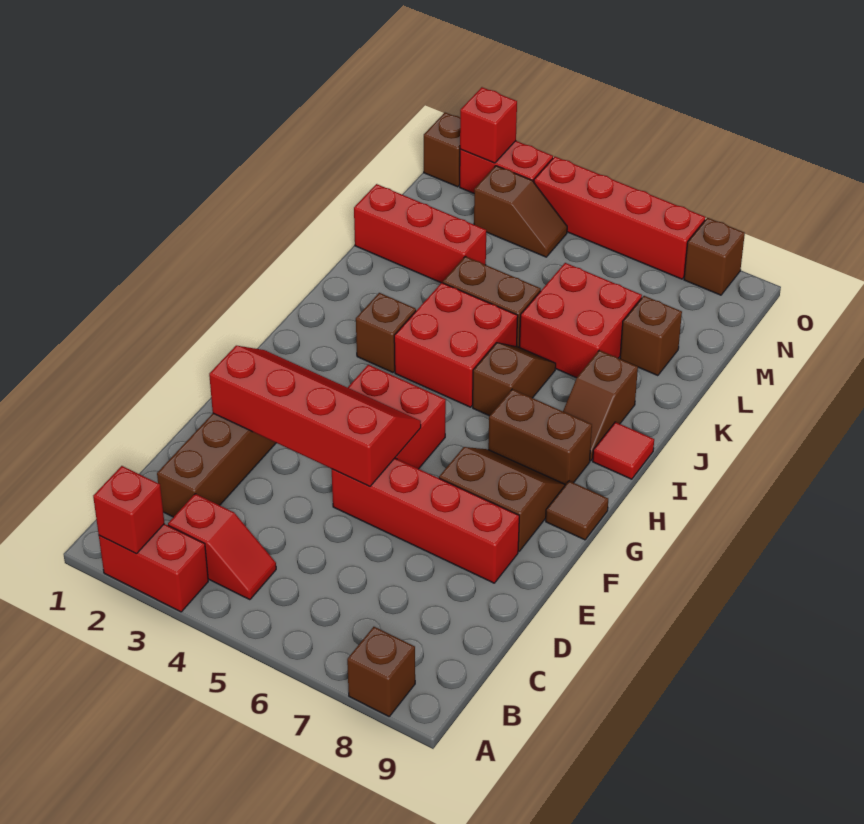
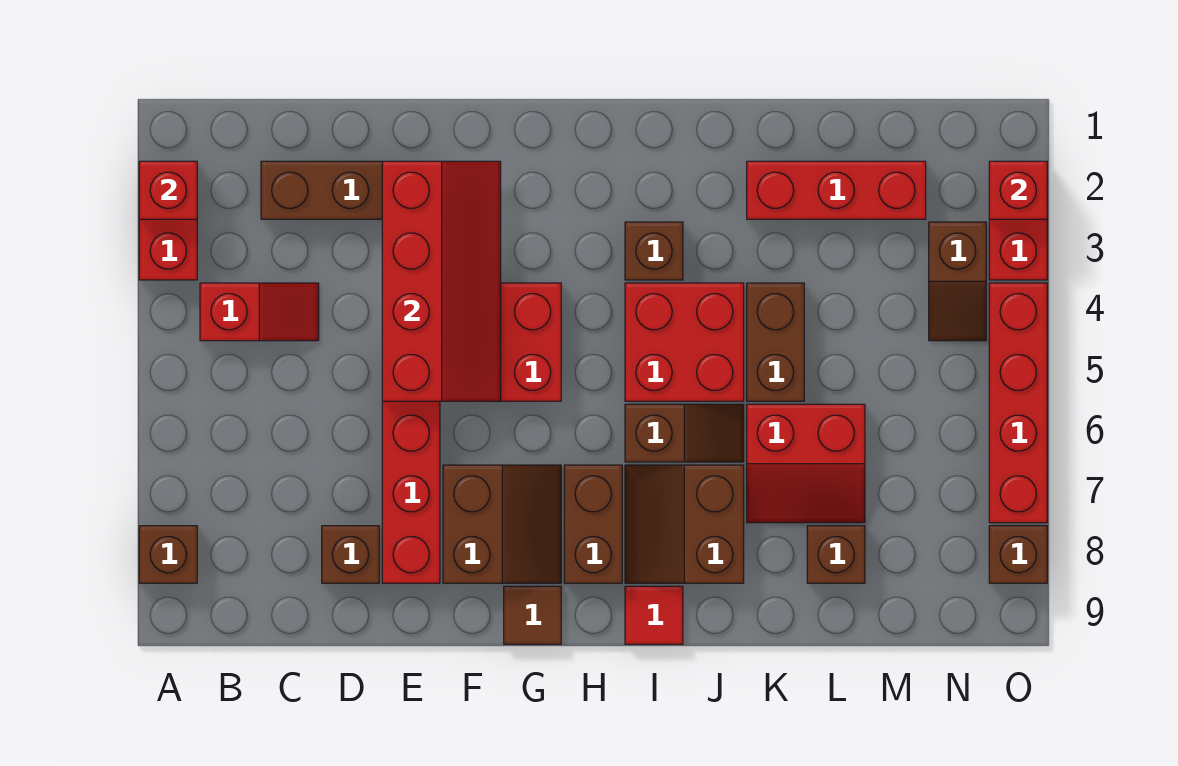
red slope B3:B4 level 1 top 3 -> red slope B4:C4 level 1 top B
brown slope I8:J8 level 1 top J -> brown slope I7:J8 level 1 top J
red brick K6:L7 level 1 -> red slope K6:L7 level 1 top 6
red brick L1:L3 level 1 -> red brick K2:M2 level 1
brown brick O1 level 1 -> brown brick D8 level 1

